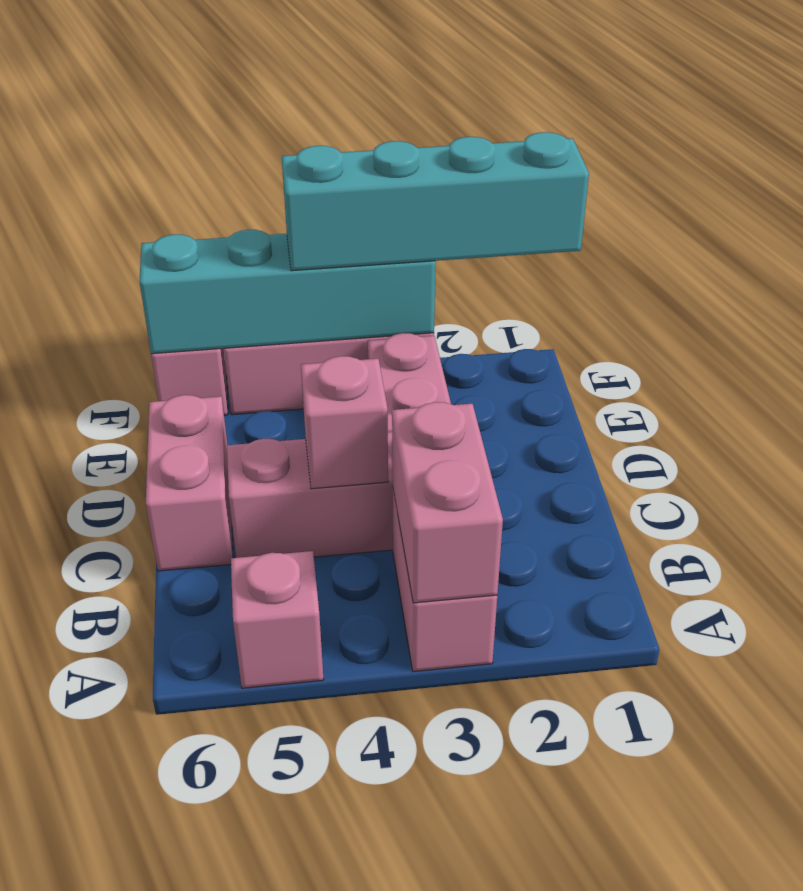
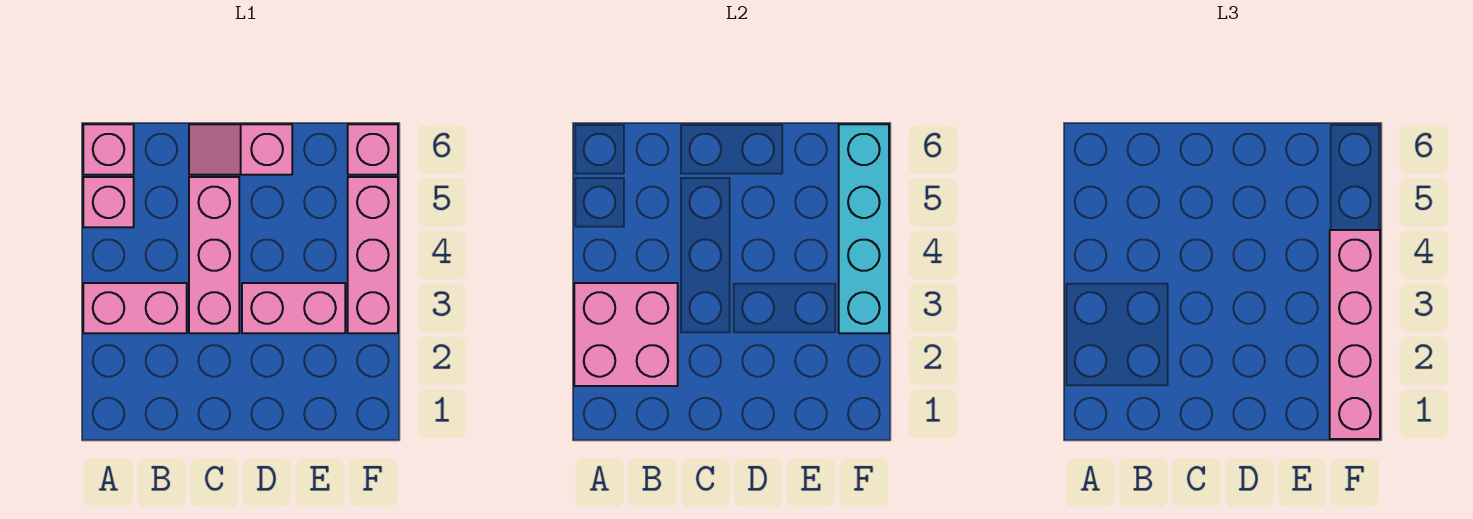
pink brick A3:B3 level 2 -> pink brick A2:B3 level 2
pink brick C4 level 2 -> pink brick A6 level 1
pink brick C6:D6 level 1 -> pink slope C6:D6 level 1 top D
cyan brick F1:F4 level 3 -> pink brick F1:F4 level 3

